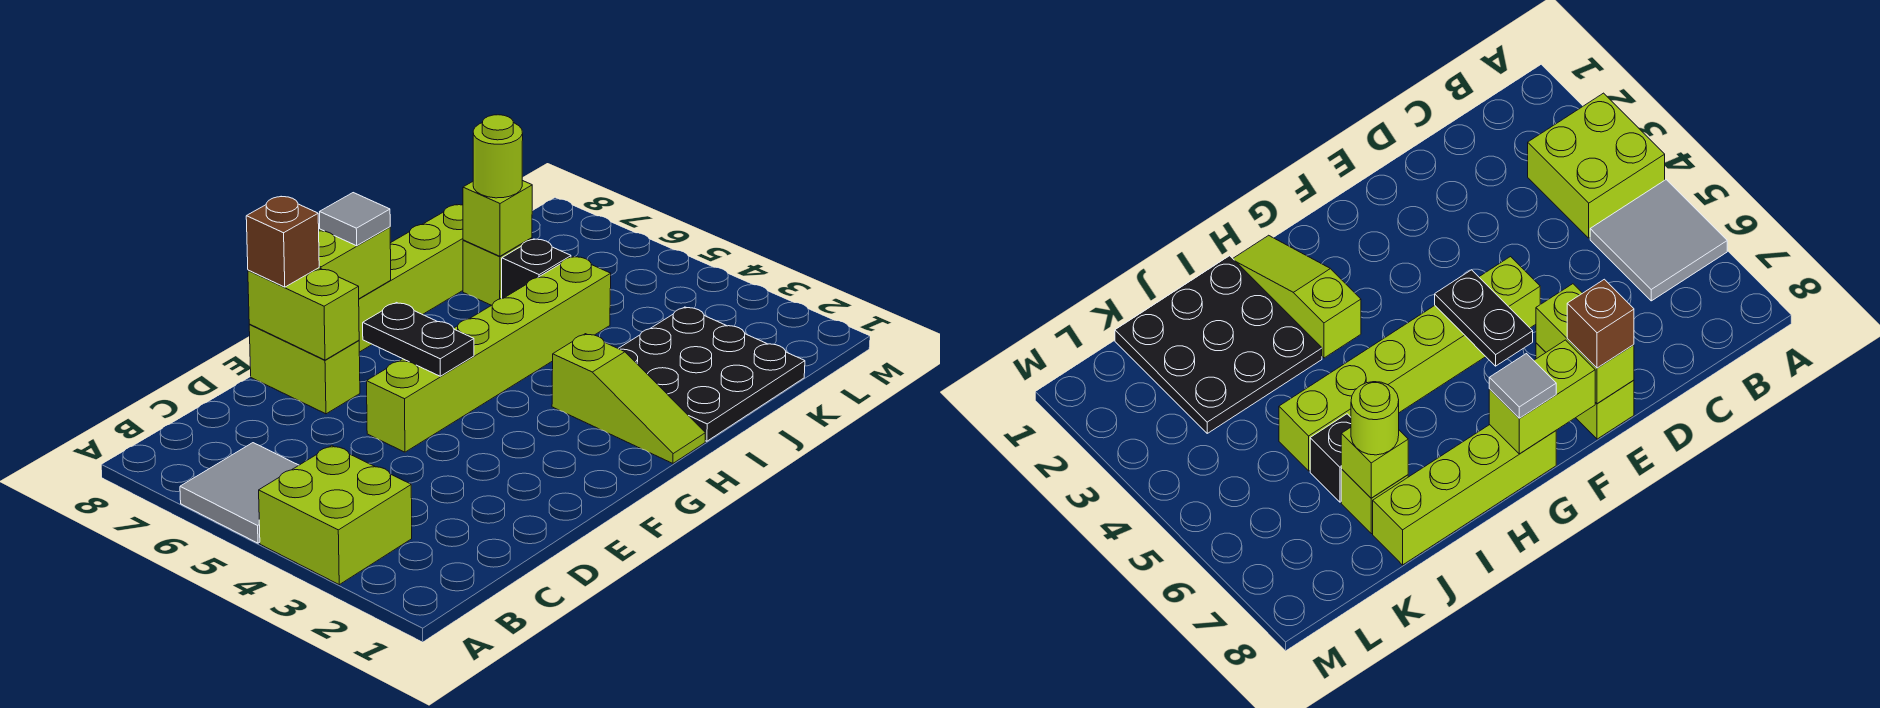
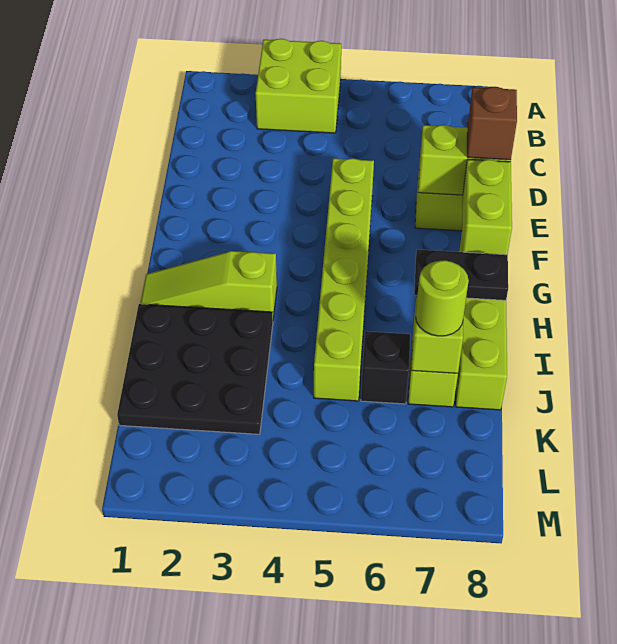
grey tile A5:B6 level 1 -> none
black plate F5:F6 level 2 -> black plate H7:H8 level 2
grey tile G8 level 3 -> none

